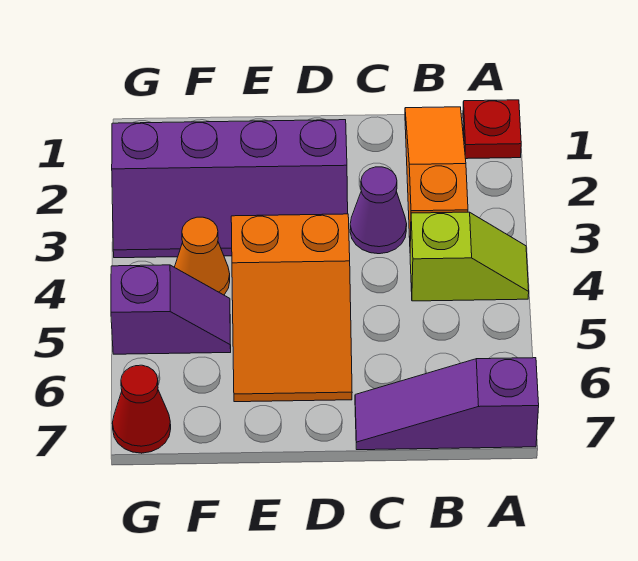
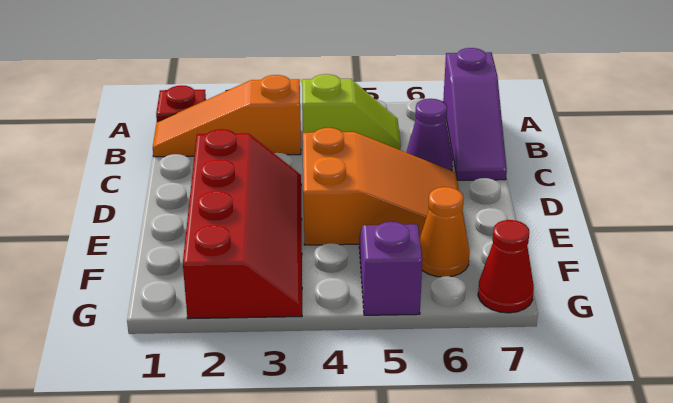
lime slope A4:B4 level 1 top B -> lime slope B4:B5 level 1 top 4
purple cone C3 level 1 -> purple cone C6 level 1
purple slope D2:G3 level 1 top 2 -> red slope D2:G3 level 1 top 2
orange cone F4 level 1 -> orange cone F6 level 1

